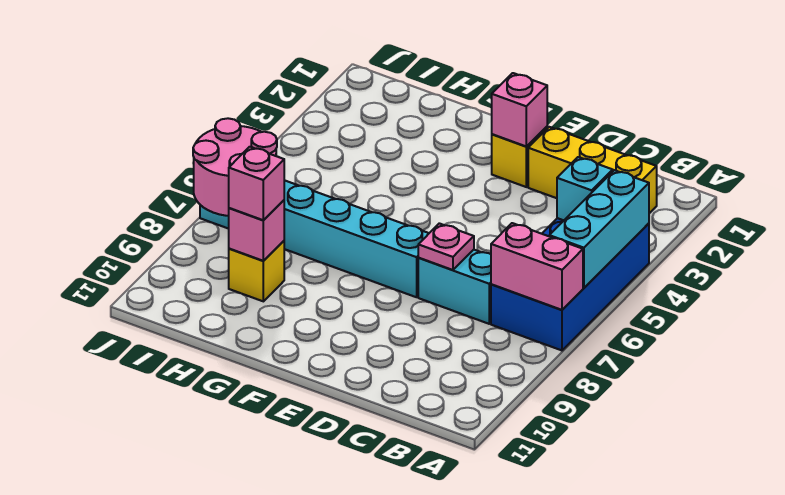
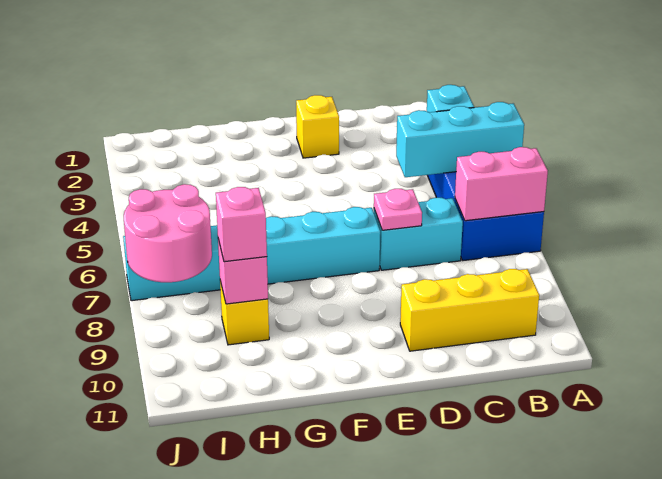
cyan brick A4:A6 level 2 -> cyan brick A5:C5 level 2
yellow brick B2:D2 level 1 -> yellow brick B10:D10 level 1
pink brick E2 level 2 -> none

